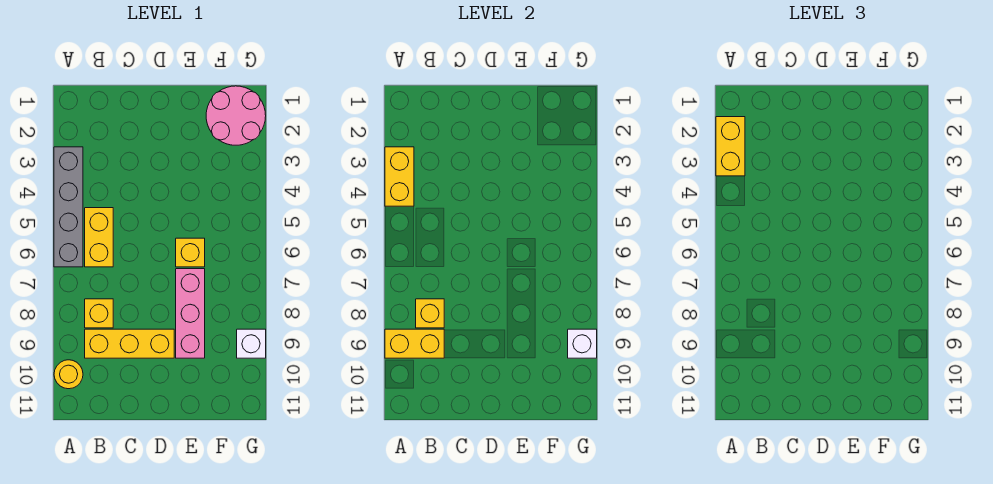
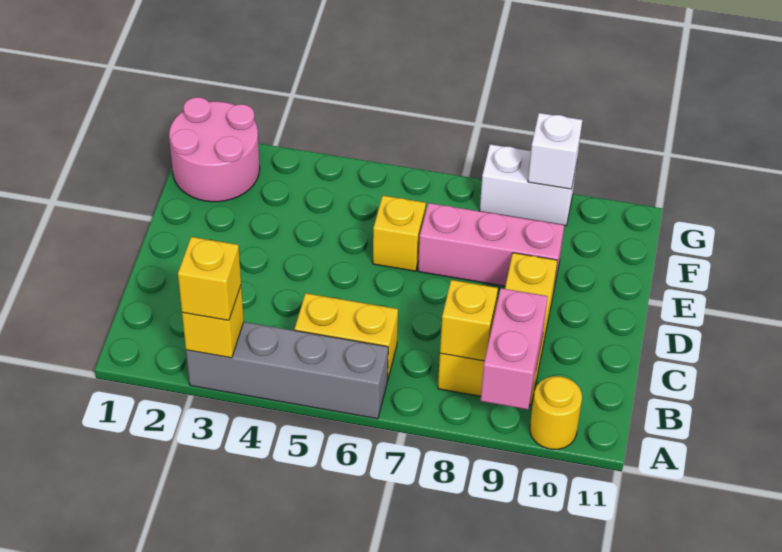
yellow brick A2:A3 level 3 -> yellow brick A3 level 3
yellow brick A3:A4 level 2 -> yellow brick A3 level 2
yellow brick A9:B9 level 2 -> pink brick A9:B9 level 2
white brick G9 level 1 -> white brick G8:G9 level 1

